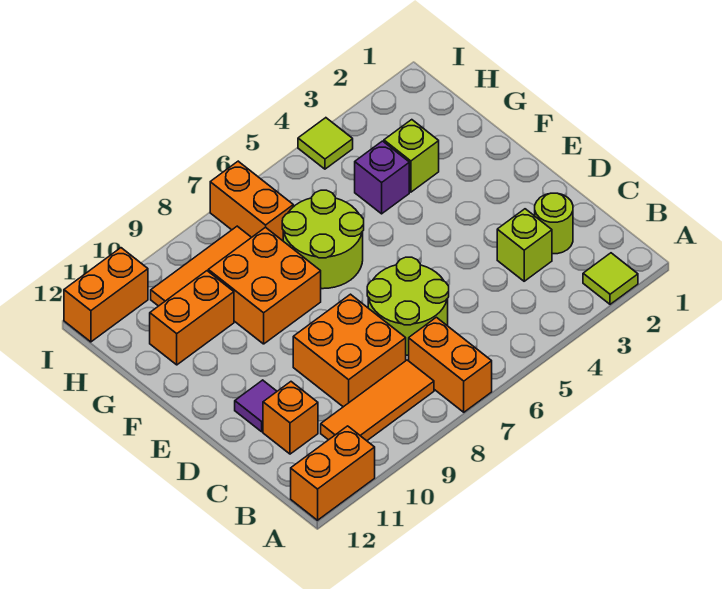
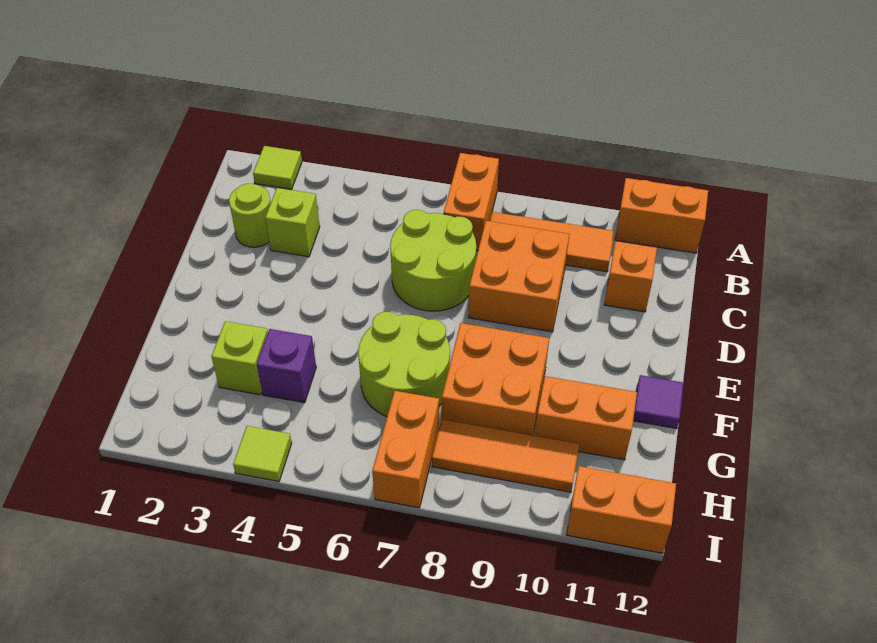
purple tile D11 level 1 -> purple tile F12 level 1

